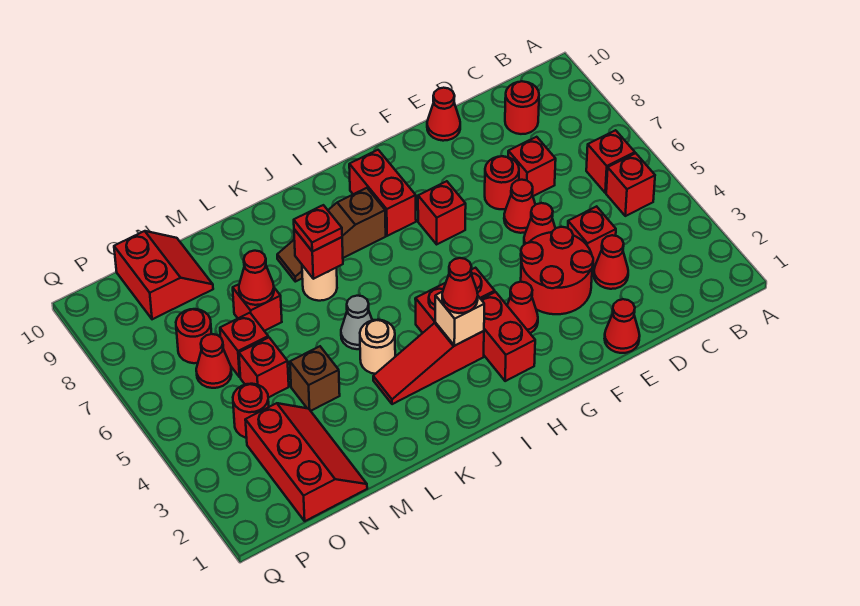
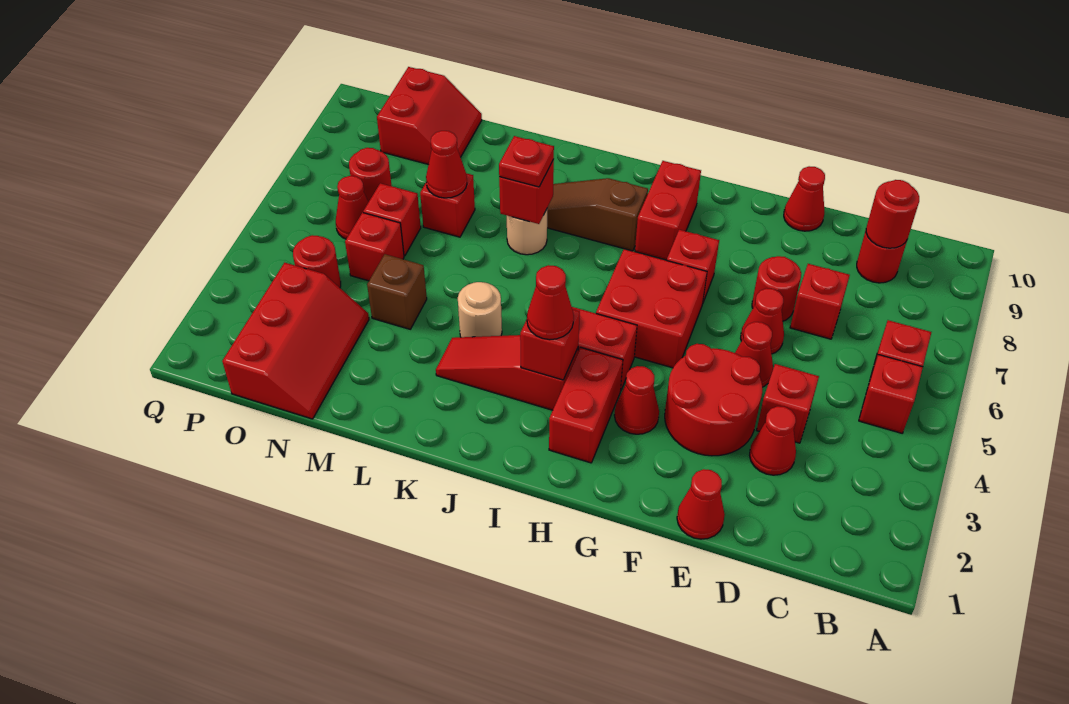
none -> red round brick C9 level 2
none -> red brick G5:H6 level 1
tan brick I3 level 2 -> red brick I3 level 2
grey cone K5 level 1 -> none

